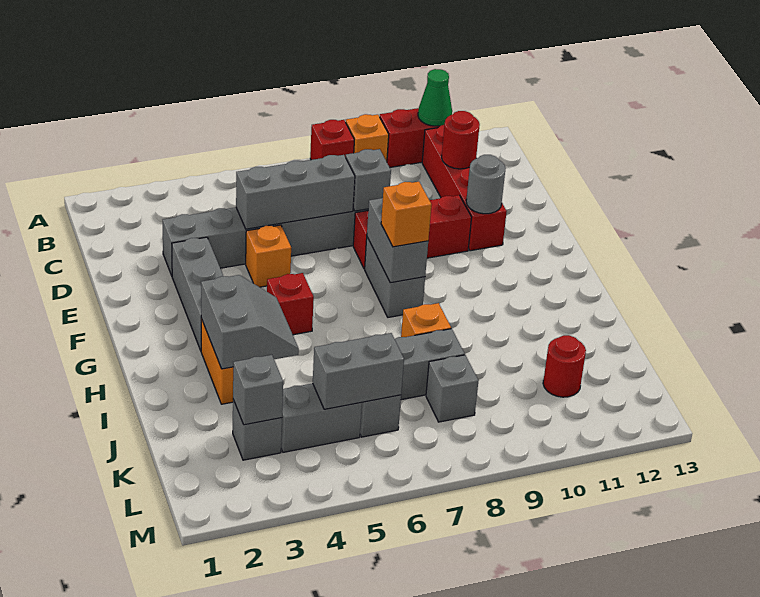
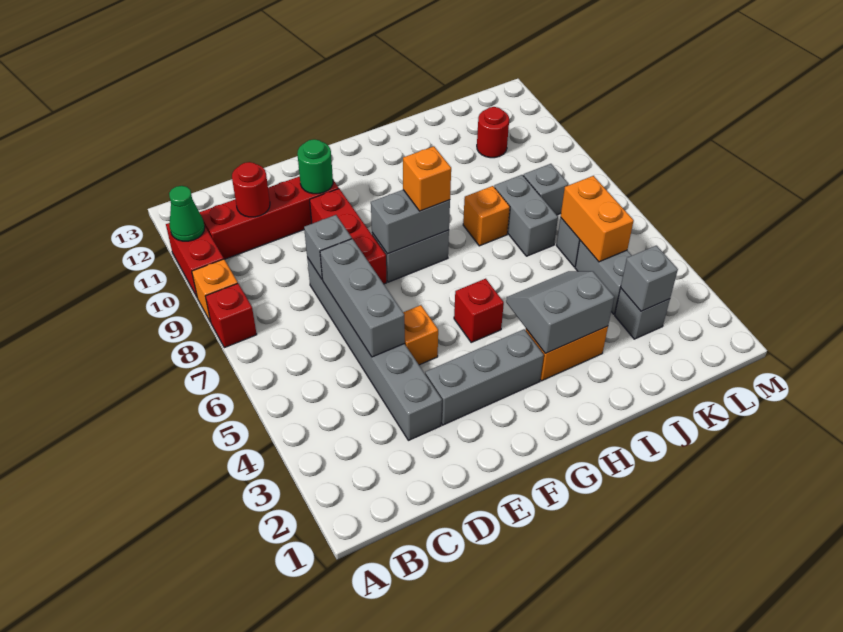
grey round brick E11 level 2 -> green round brick E11 level 2
grey brick K5:K6 level 2 -> orange brick K5:K6 level 2

